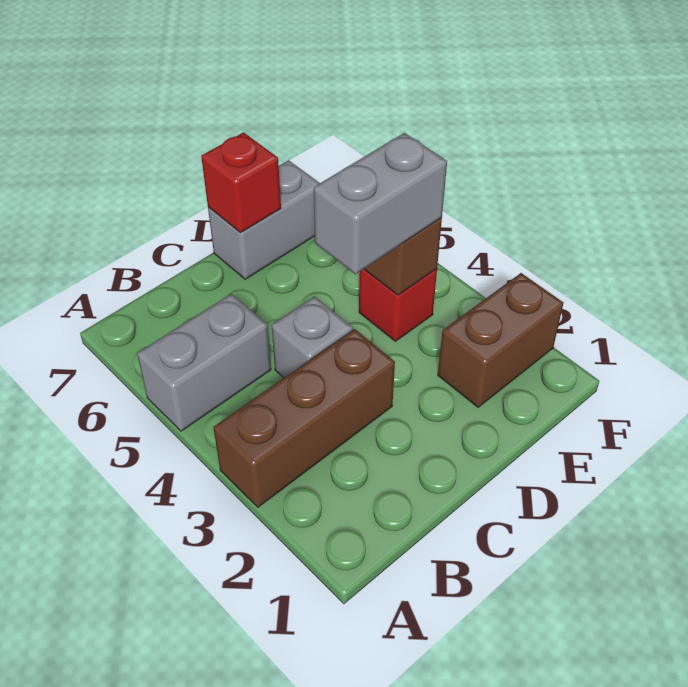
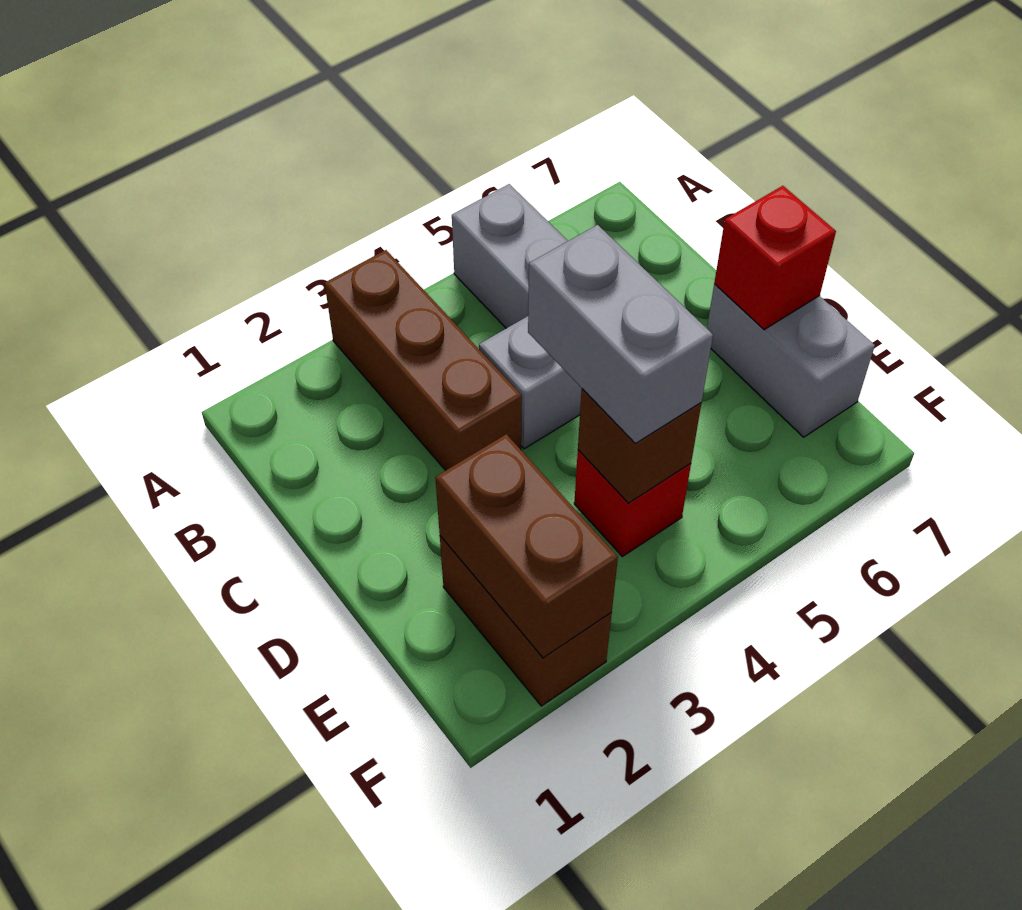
none -> brown brick E2:F2 level 2

